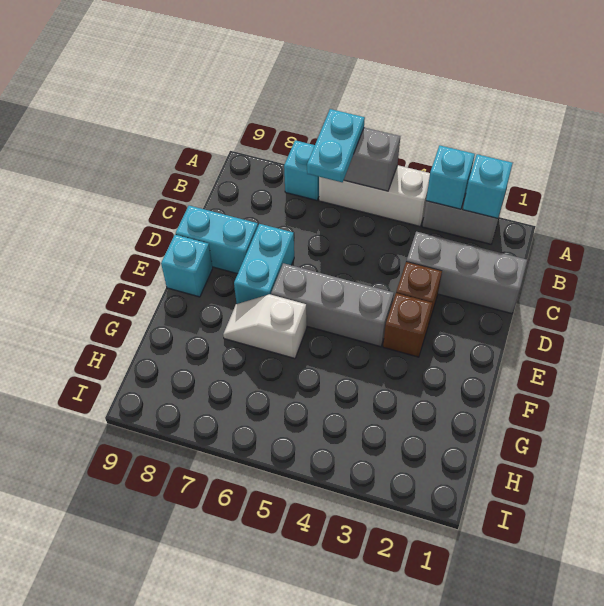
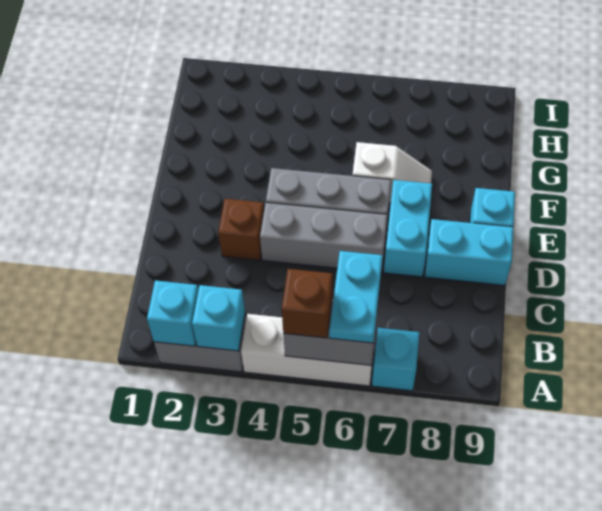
grey brick C1:C3 level 1 -> grey brick D4:D6 level 1
brown brick E3 level 1 -> brown brick A5 level 3

